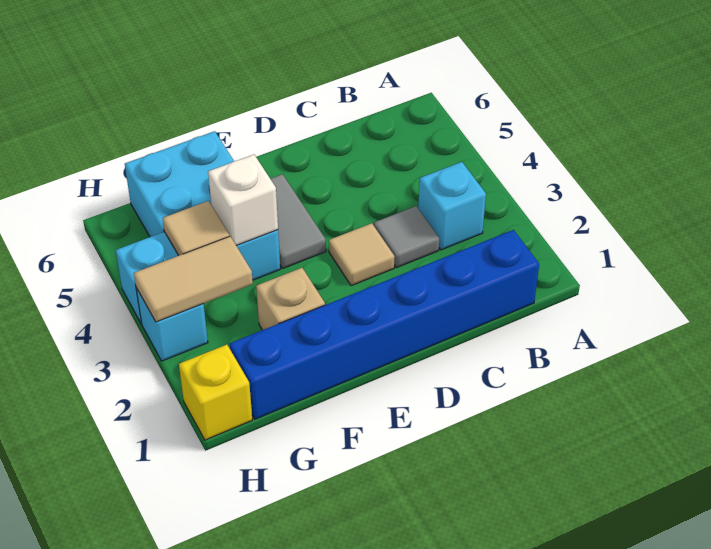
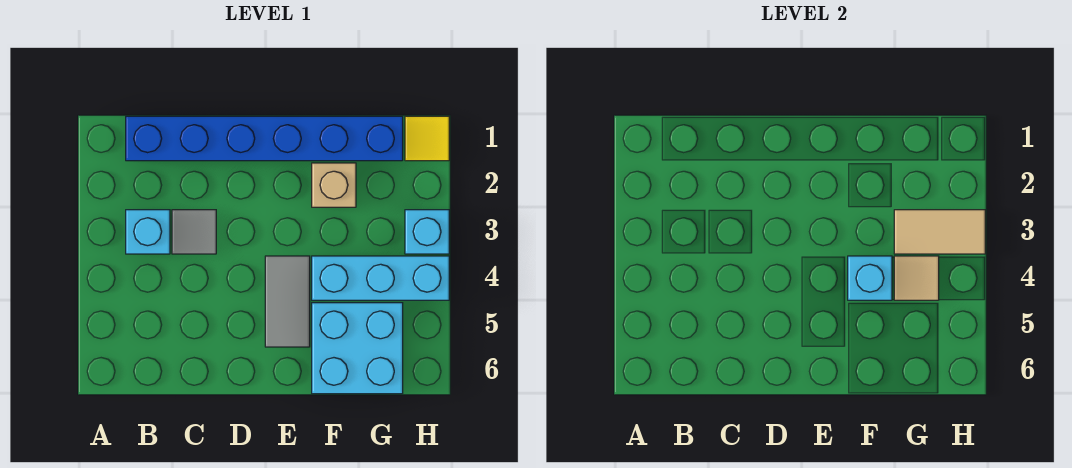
tan tile D3 level 1 -> none
white brick F4 level 2 -> cyan brick F4 level 2
yellow brick H1 level 1 -> yellow tile H1 level 1

